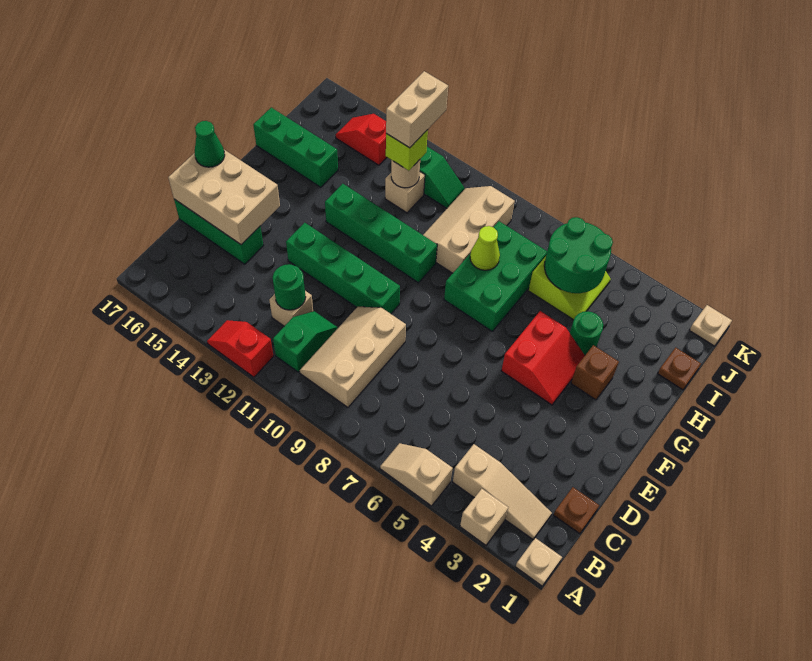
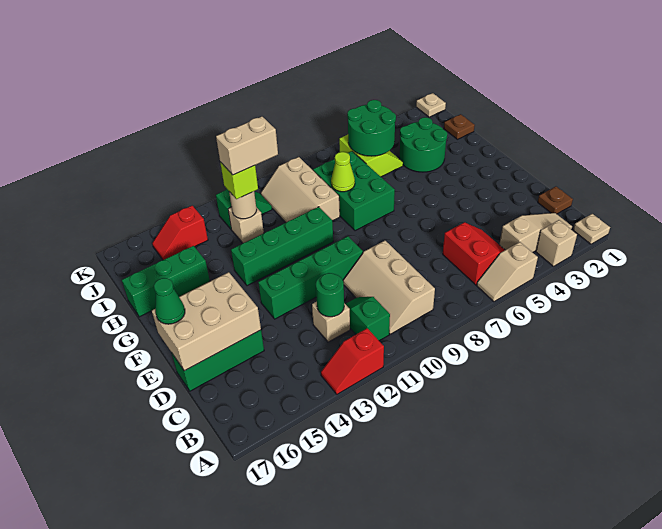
red slope F4:G5 level 1 top 5 -> red slope B5:C6 level 1 top 6
brown brick G3 level 1 -> none
green round brick H4 level 1 -> green round brick H3:I4 level 1
tan brick I12:J12 level 4 -> tan brick I11:I12 level 4

